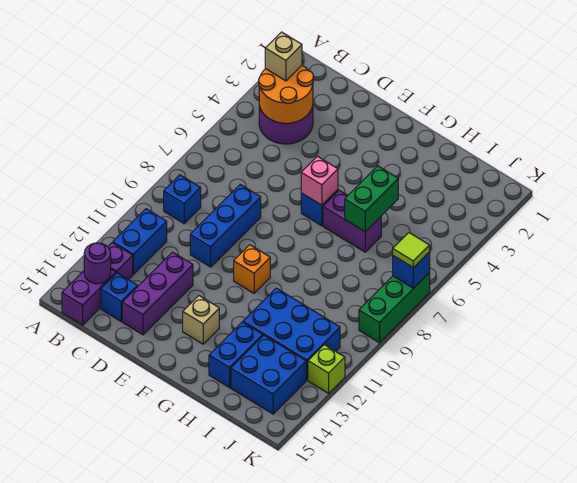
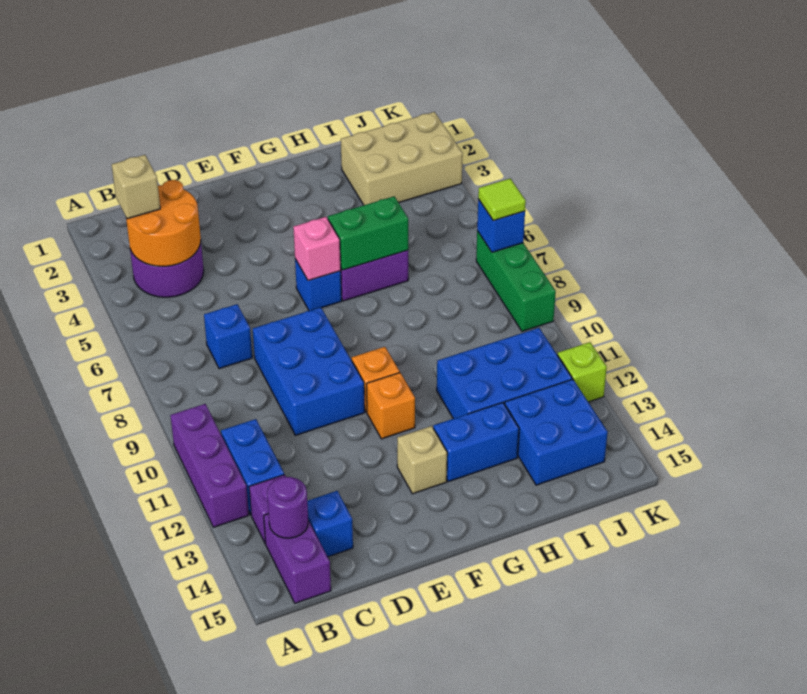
blue brick B9 level 1 -> blue brick C7 level 1
blue brick D8:D10 level 1 -> blue brick D8:E10 level 1
purple brick D12:D14 level 1 -> purple brick A10:A12 level 1
none -> orange brick F11 level 1
green brick H5:H6 level 2 -> green brick G6:H6 level 2
blue brick H13:H14 level 1 -> blue brick G13:H13 level 1
none -> tan brick I2:K3 level 1

